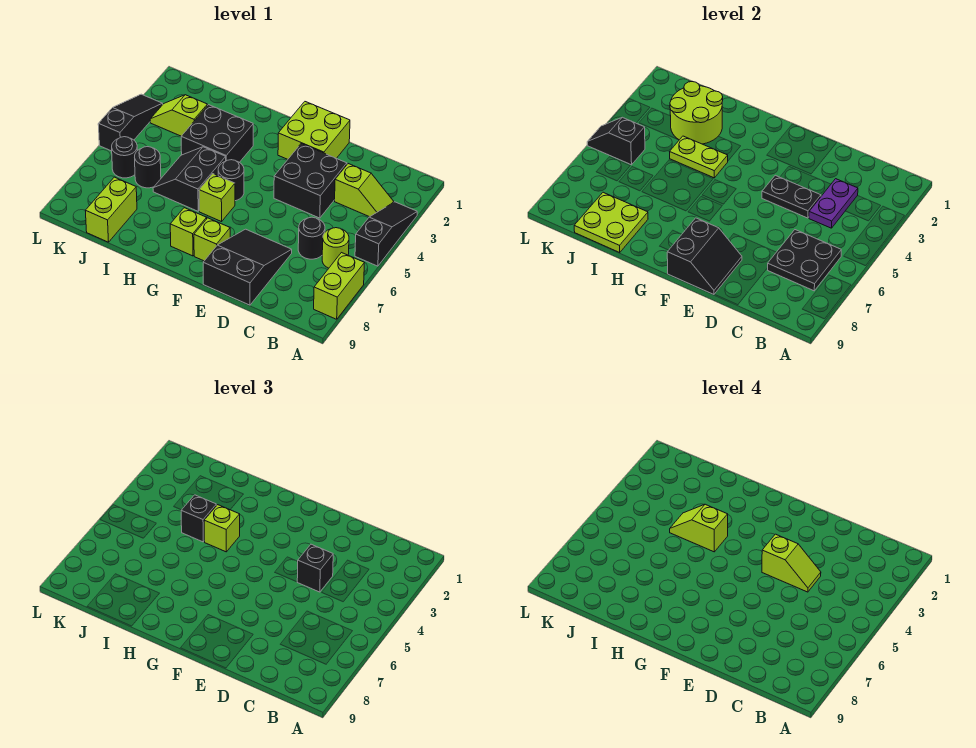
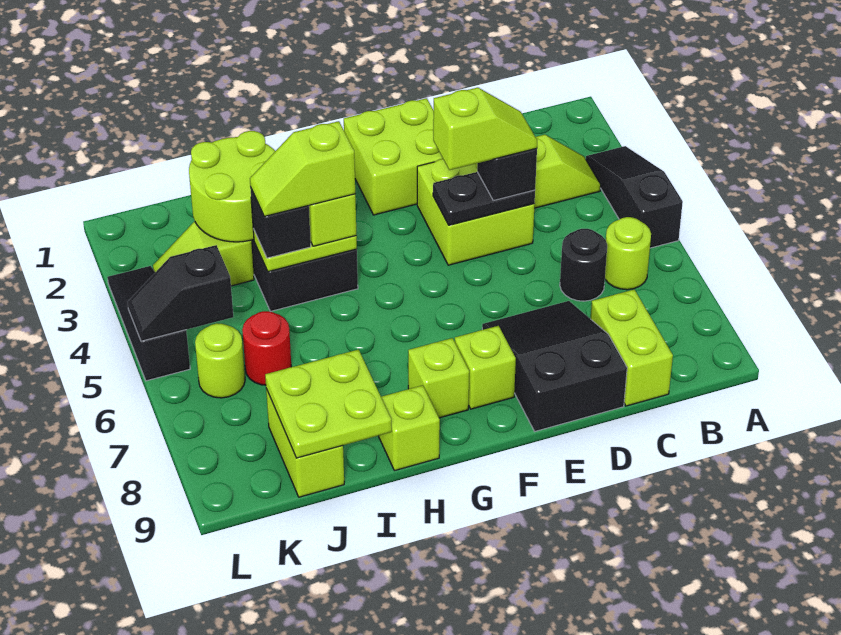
lime brick A7:A8 level 1 -> lime brick C8:C9 level 1
black plate B6:C7 level 2 -> none
purple plate C3:C4 level 2 -> none
black brick D3:E4 level 1 -> lime brick D3:E4 level 1
black slope E8:F9 level 2 top F -> none
black round brick G5 level 1 -> none
lime brick G6 level 1 -> lime brick H9 level 1
black slope H5:I6 level 1 top H -> none
black round brick J6 level 1 -> red round brick J6 level 1
black round brick K6 level 1 -> lime round brick K6 level 1

